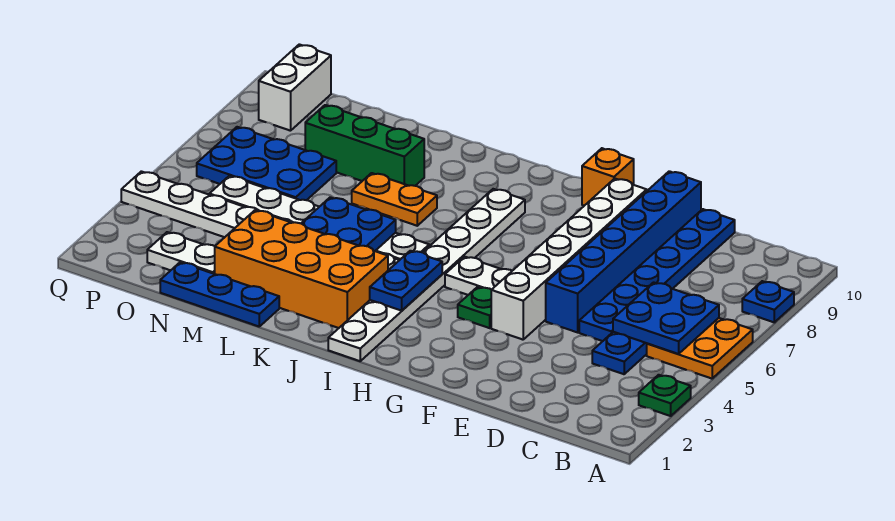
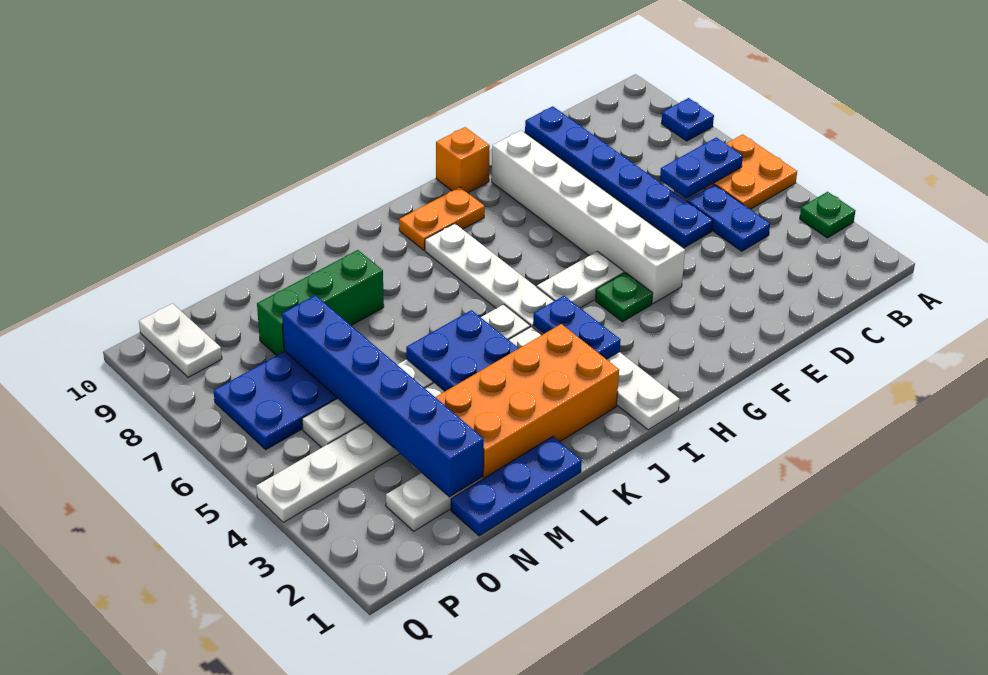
blue plate B5:C6 level 2 -> blue plate B6:C6 level 2
blue brick E5:E10 level 1 -> blue brick N2:N7 level 2
orange plate K7:L7 level 1 -> orange plate H9:I9 level 1
white brick P9:P10 level 1 -> white plate P9:P10 level 1

